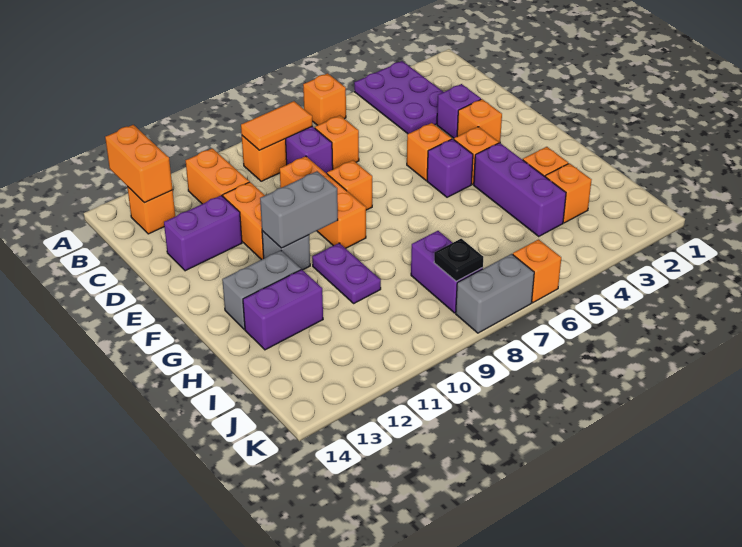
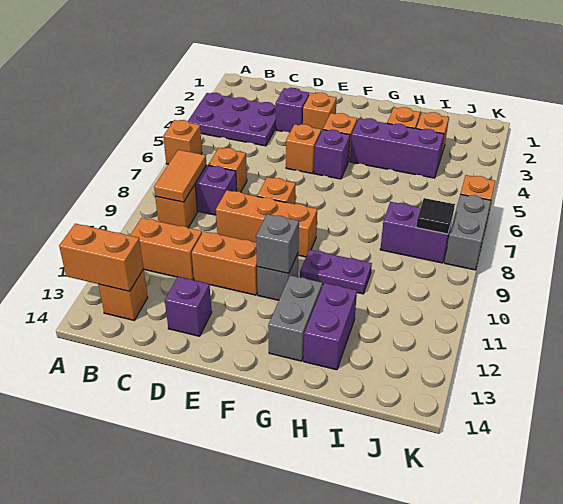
purple brick D12:D13 level 1 -> purple brick D13 level 1
grey brick F10:F11 level 2 -> grey brick F11 level 2
black plate J8 level 2 -> black tile J8 level 2

